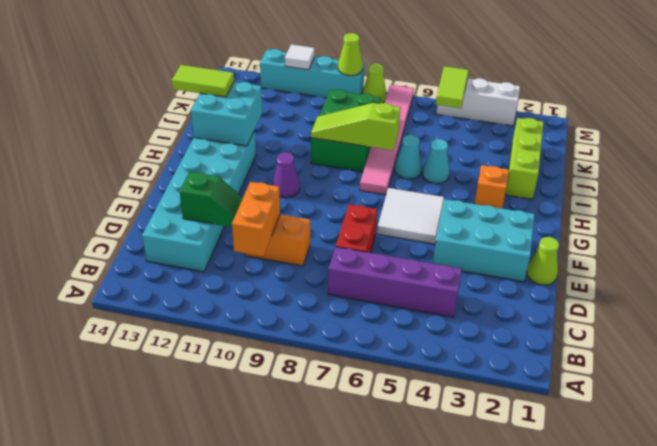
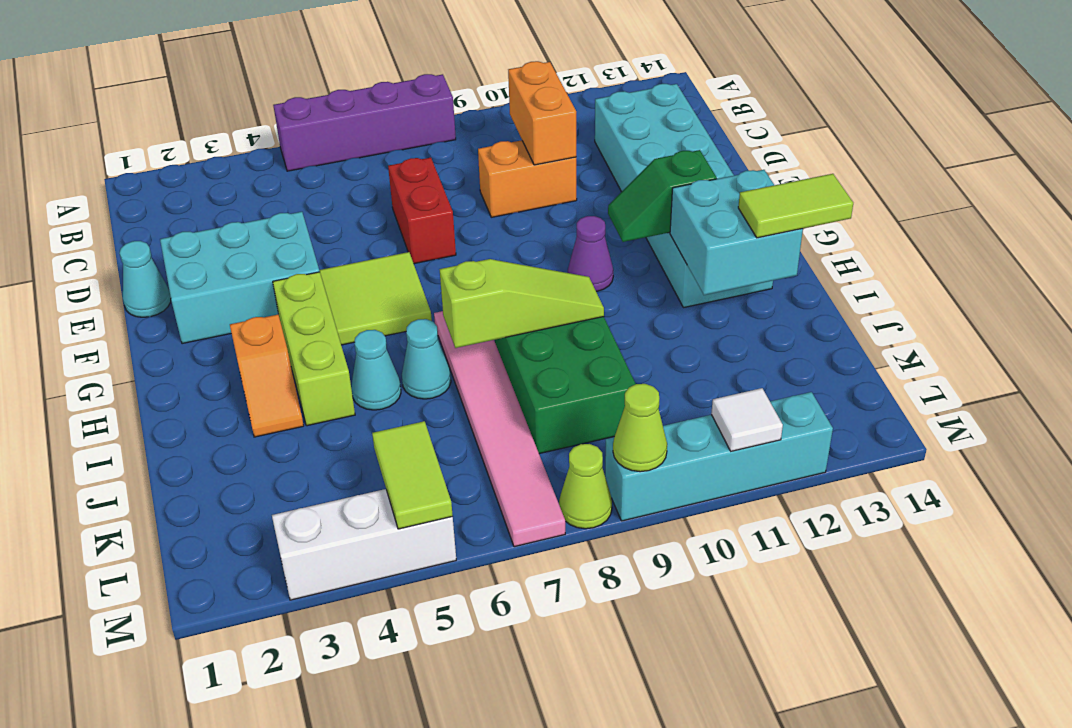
purple brick C4:C7 level 1 -> purple brick A5:A8 level 1
green slope D11:D12 level 2 top 12 -> green slope G11:G12 level 2 top 12
lime cone E1 level 1 -> cyan cone E1 level 1
white tile F5:G6 level 1 -> lime tile F5:G6 level 1
lime brick I2:K2 level 1 -> lime brick G4:I4 level 1

